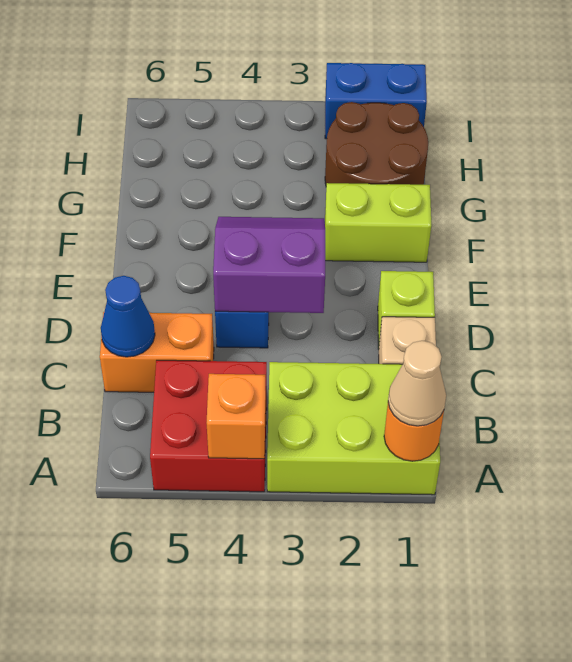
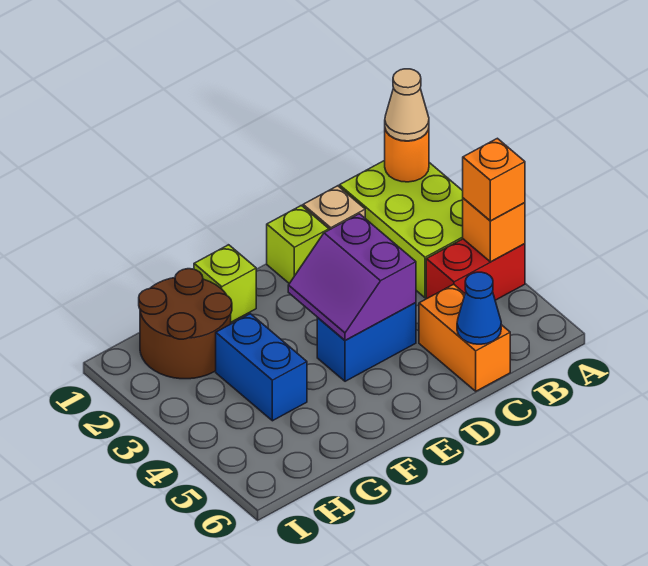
red brick A4:B5 level 1 -> red brick A4:B4 level 1
none -> orange brick A4 level 3
lime brick F1:F2 level 1 -> lime brick F1 level 1
blue brick I1:I2 level 1 -> blue brick G3:G4 level 1

